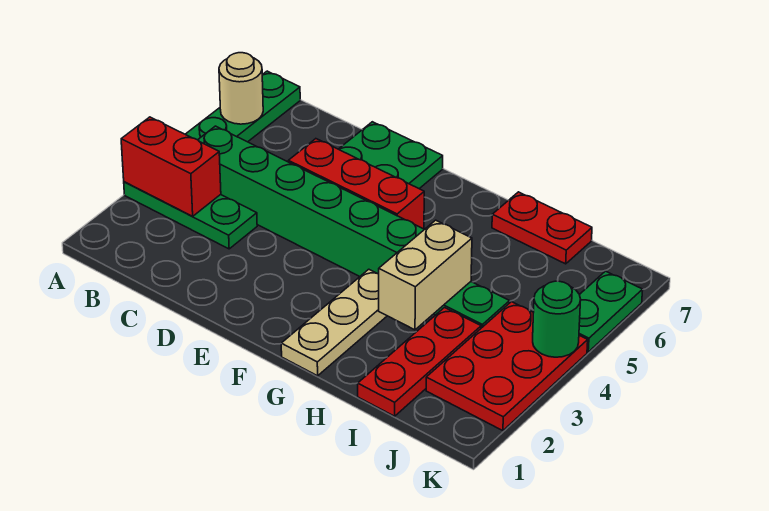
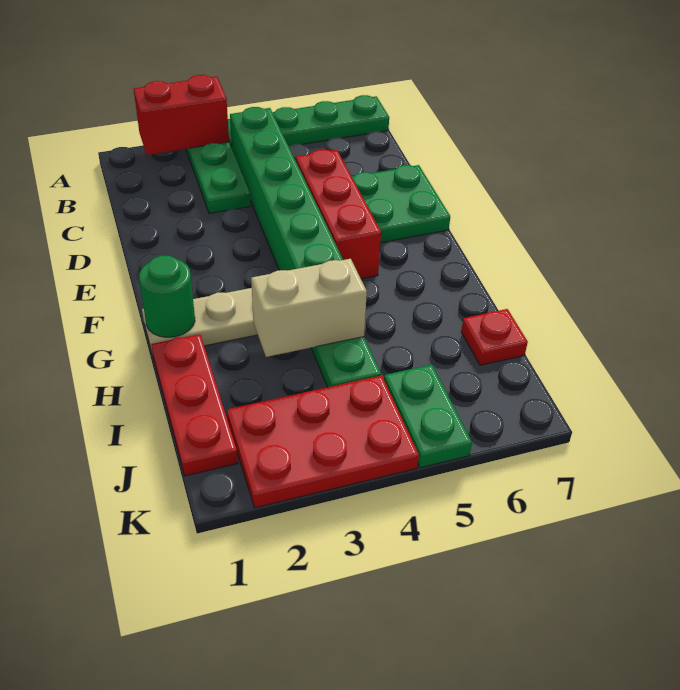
red brick A3:B3 level 2 -> red brick A2:A3 level 2
tan round brick A6 level 2 -> none
red plate H7:I7 level 1 -> red plate I7 level 1
red plate I1:I3 level 1 -> red plate H1:J1 level 1
green round brick K4 level 2 -> green round brick G1 level 2
green plate K5:K6 level 1 -> green plate J5:K5 level 1

